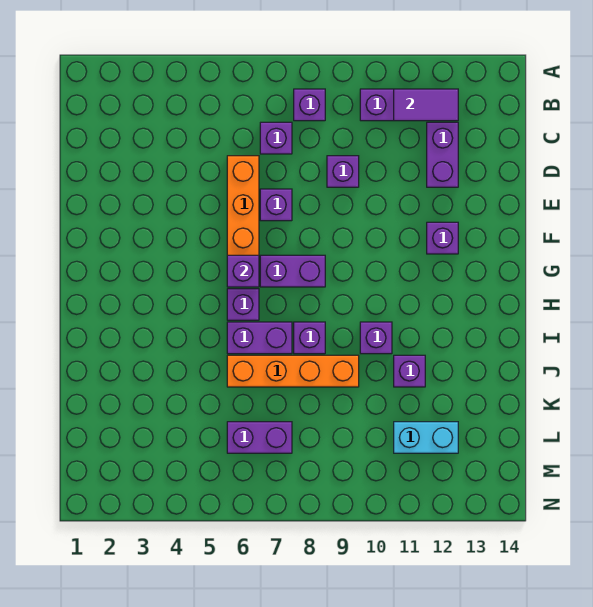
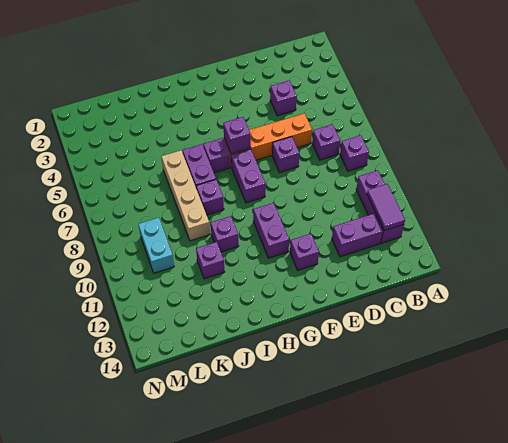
purple brick D9 level 1 -> purple brick D4 level 1
orange brick J6:J9 level 1 -> tan brick J6:J9 level 1
purple brick L6:L7 level 1 -> purple brick G10:G11 level 1
cyan brick L11:L12 level 1 -> cyan brick L9:L10 level 1

